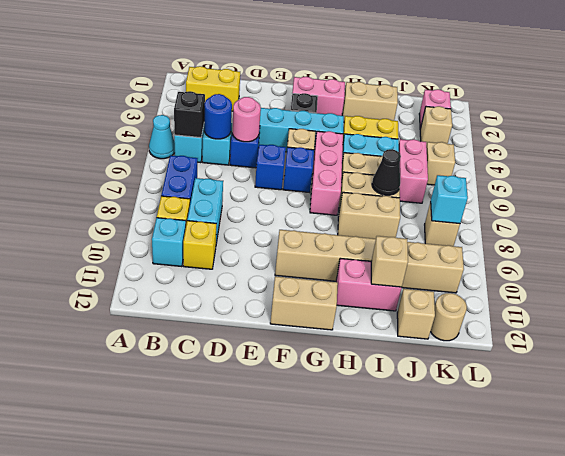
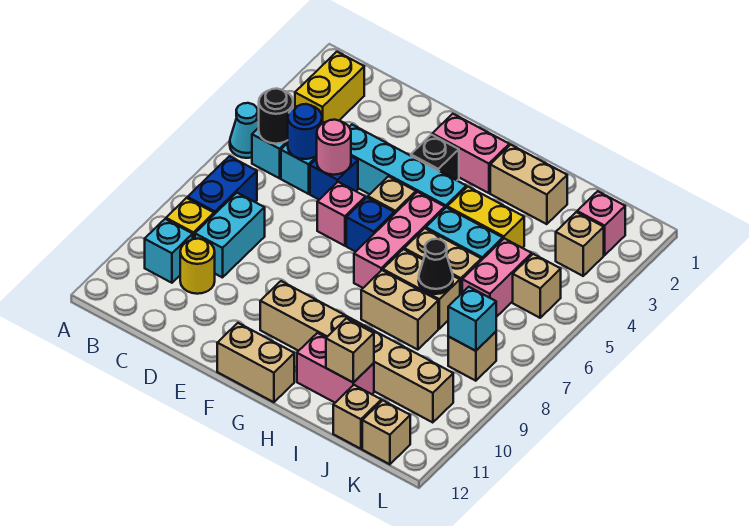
yellow brick B2:C2 level 1 -> yellow brick B2:B3 level 1
black brick B5 level 2 -> black round brick B5 level 2
yellow brick C10 level 1 -> yellow round brick C10 level 1
blue brick E6 level 1 -> pink brick E6 level 1
tan round brick K12 level 1 -> tan brick K12 level 1

